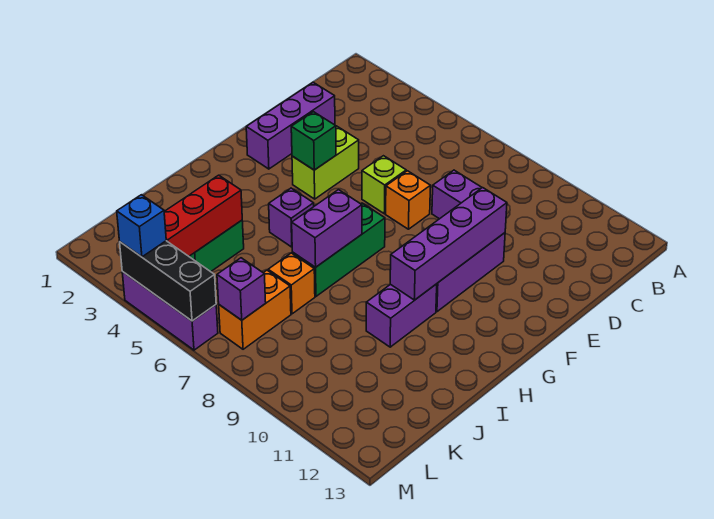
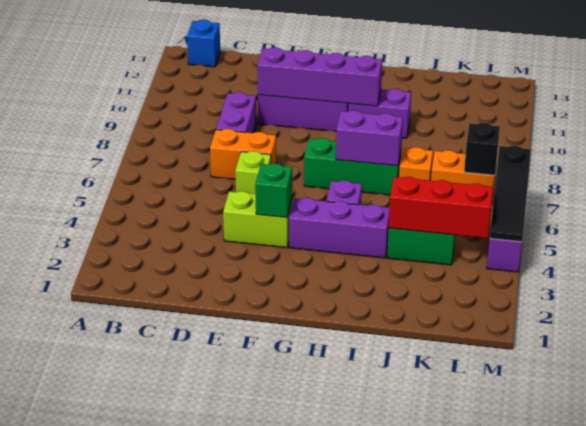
purple brick D2:F2 level 1 -> purple brick G4:I4 level 1
orange brick E7 level 1 -> orange brick D7:E7 level 1
purple brick L7 level 2 -> black brick L7 level 2
black brick M4:M6 level 2 -> black slope M4:M6 level 2 top 6
blue brick M4 level 3 -> blue brick B13 level 1

